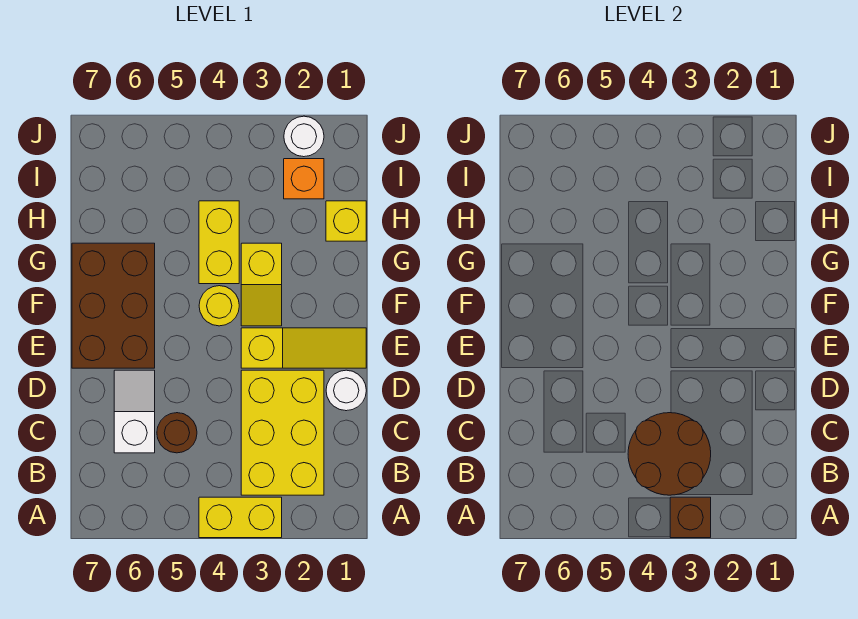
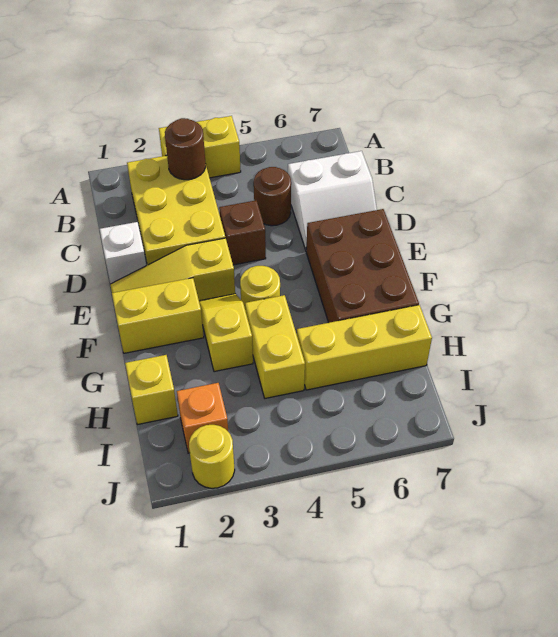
brown brick A3 level 2 -> brown brick D4 level 1
brown round brick B3:C4 level 2 -> brown round brick B3 level 2
white slope C6:D6 level 1 top C -> white slope C6:D7 level 1 top C
white round brick D1 level 1 -> white brick D1 level 1
none -> yellow brick F1:F2 level 1
none -> yellow brick H5:H7 level 1
white round brick J2 level 1 -> yellow round brick J2 level 1

